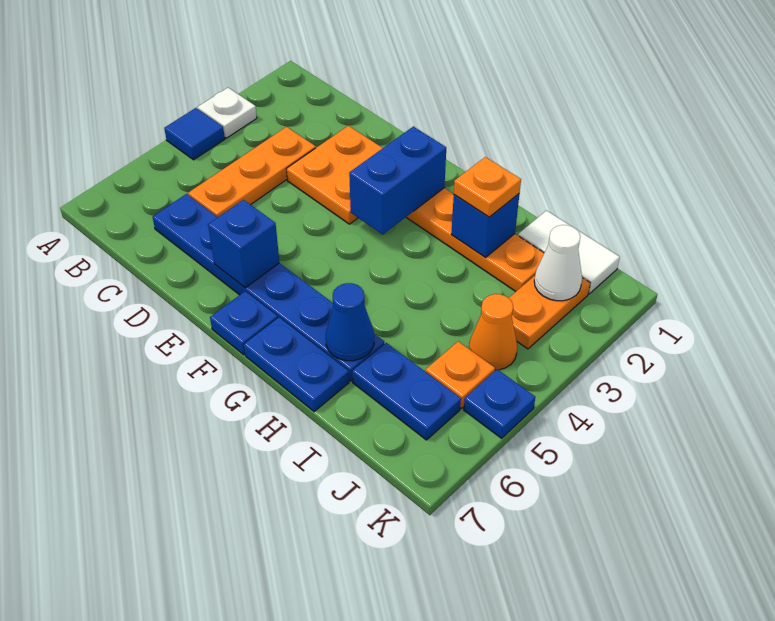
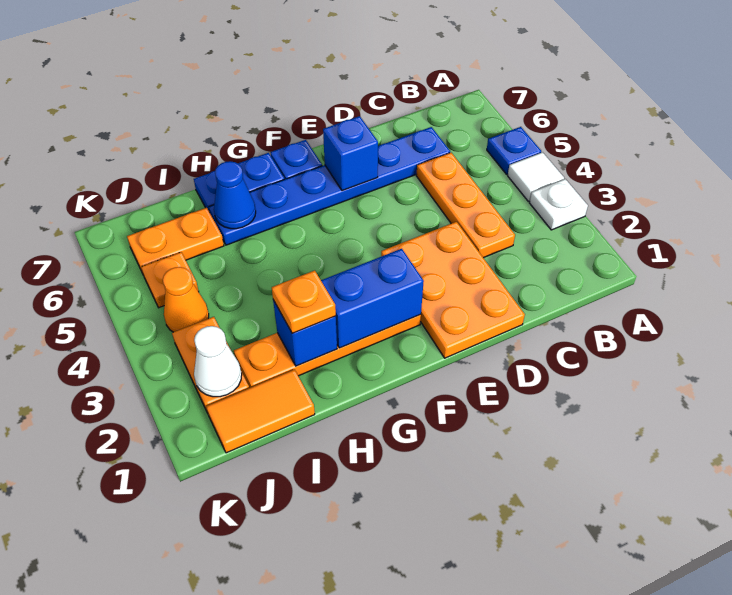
blue tile A4 level 1 -> white tile A4 level 1
orange plate D2:E3 level 1 -> orange plate D1:E3 level 1
blue brick F2:F3 level 2 -> blue brick F2:G2 level 2
white tile I1:J1 level 1 -> orange tile I1:J1 level 1
blue plate I6:J6 level 1 -> orange plate I6:J6 level 1
blue plate K5 level 1 -> blue plate A5 level 1

